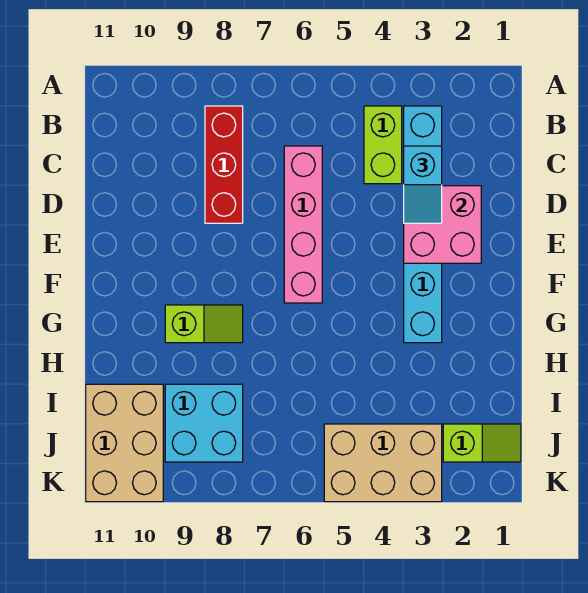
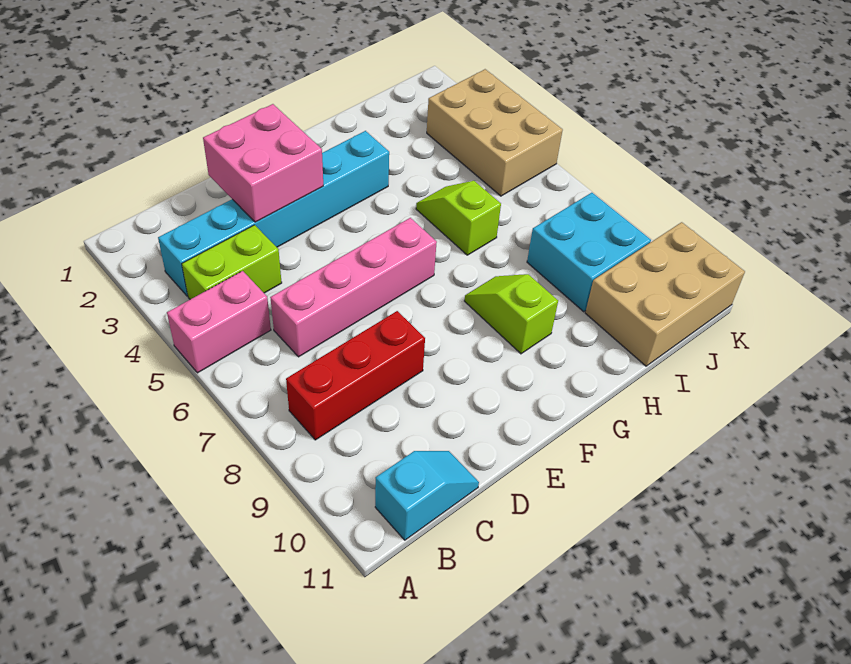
none -> pink brick A5:B5 level 1
cyan slope C3:D3 level 3 top C -> cyan slope B11:C11 level 1 top B
lime slope J1:J2 level 1 top 2 -> lime slope H5:H6 level 1 top 6

